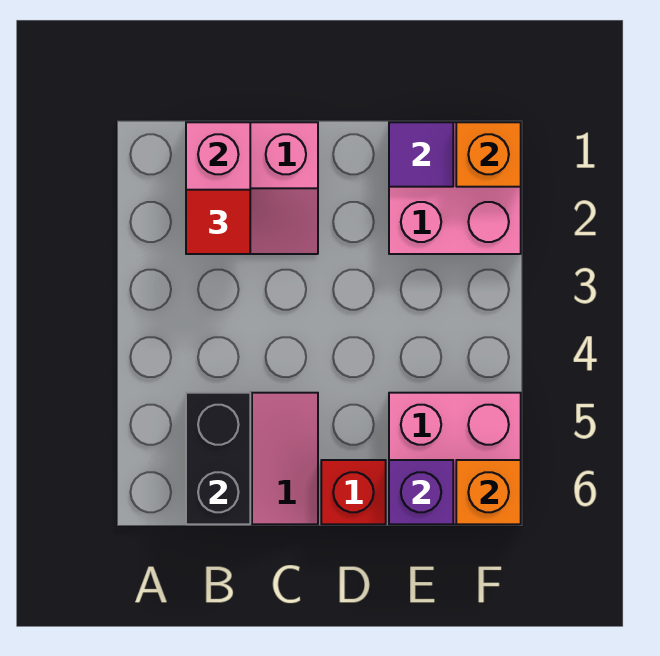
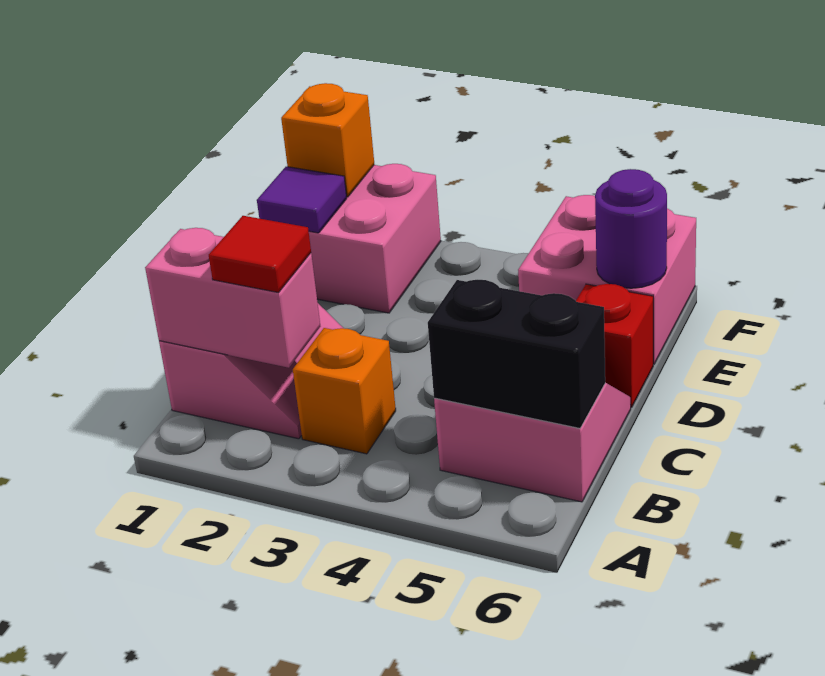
purple brick E6 level 2 -> purple round brick E6 level 2
orange brick F6 level 2 -> orange brick B3 level 1

